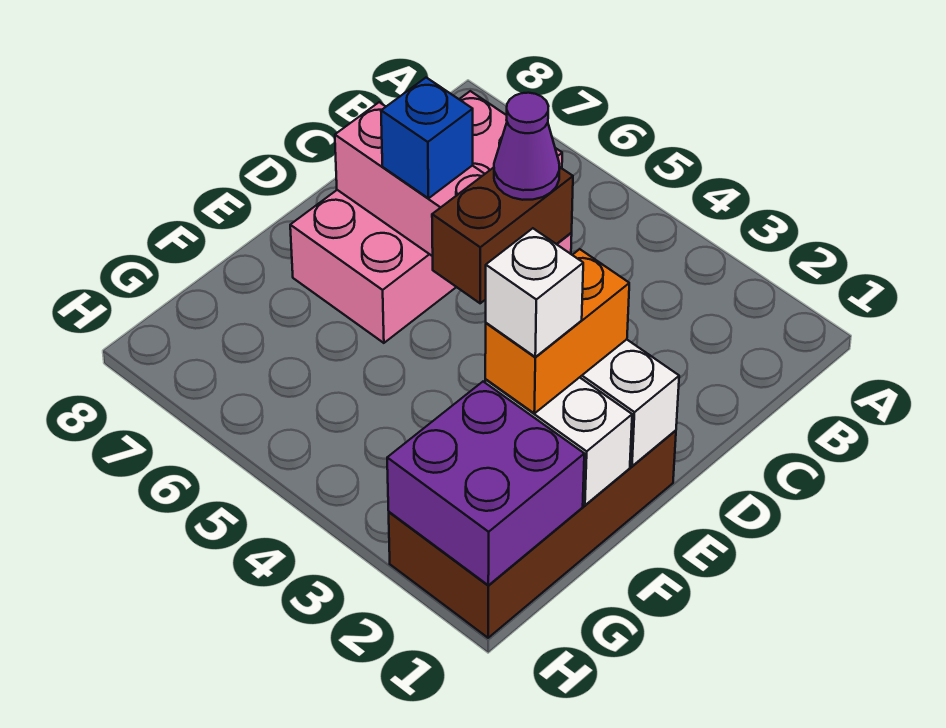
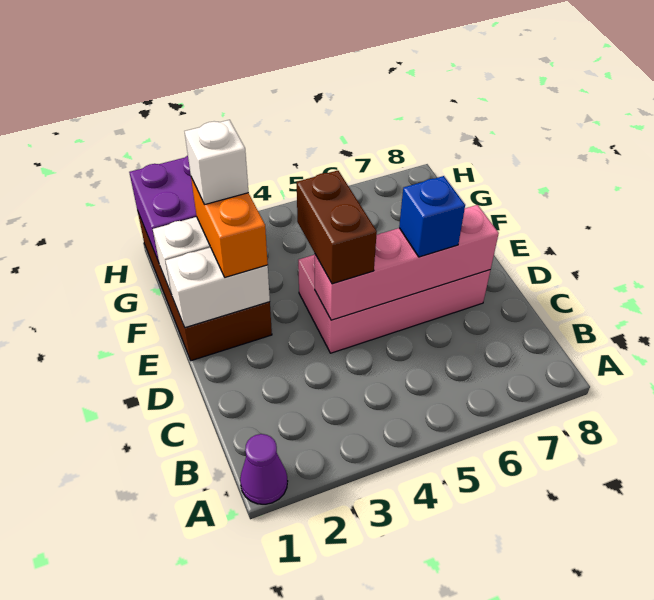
pink brick B6:E7 level 1 -> pink brick D4:E7 level 1
purple cone D4 level 4 -> purple cone A1 level 1

